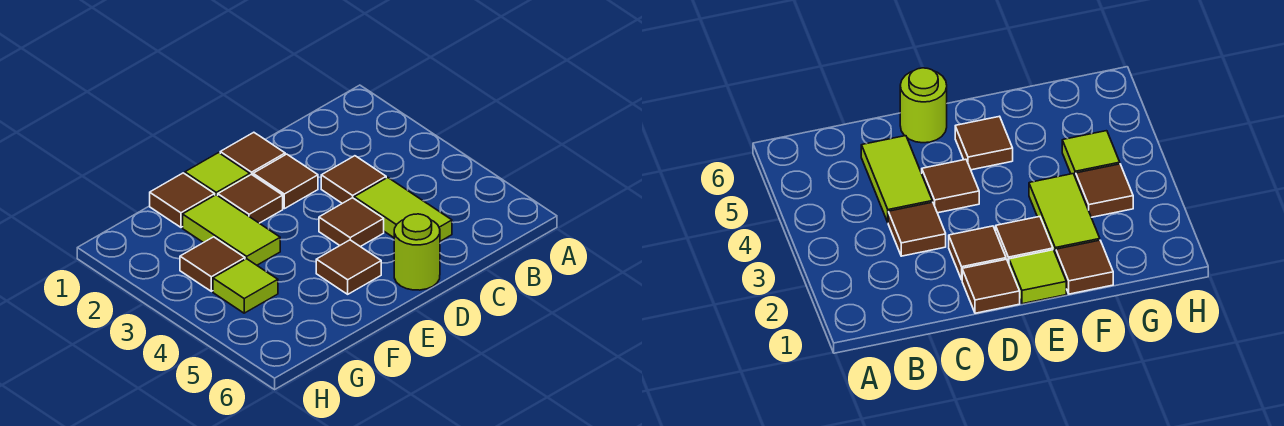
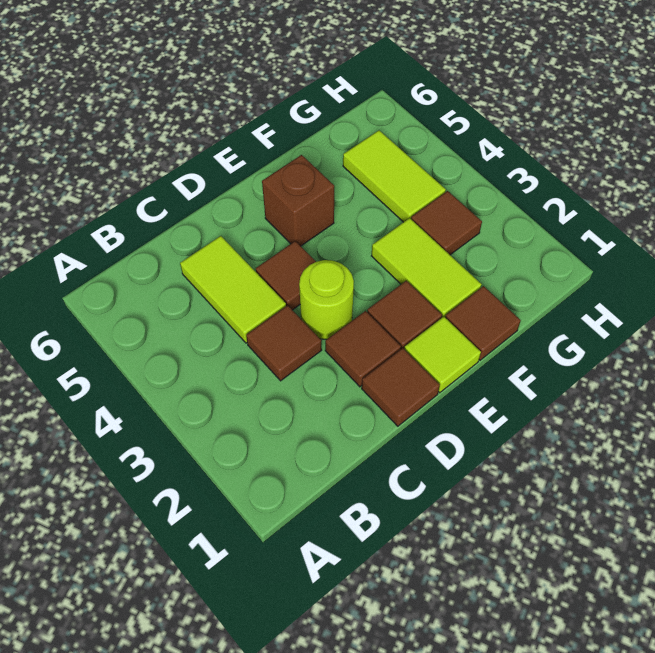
lime round brick D6 level 1 -> lime round brick D3 level 1
brown tile E5 level 1 -> brown brick E5 level 1
lime tile G4 level 1 -> lime tile G4:G5 level 1

